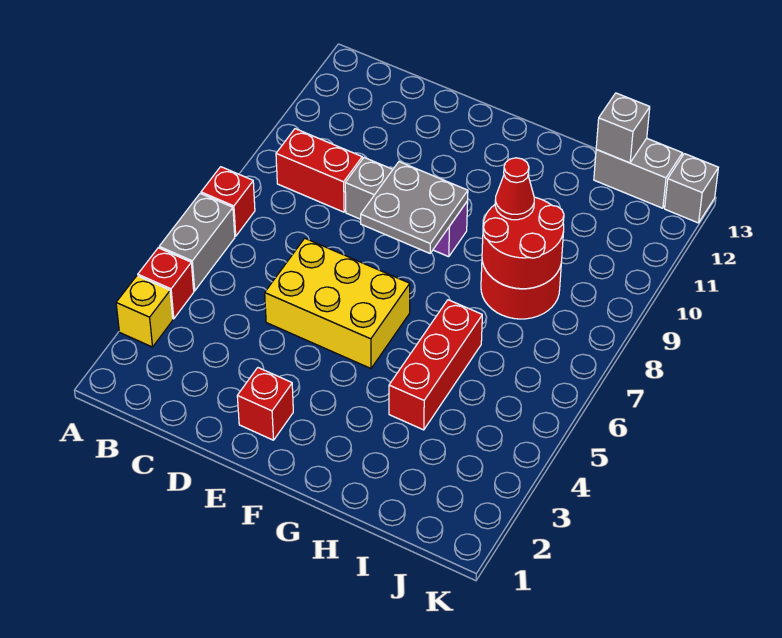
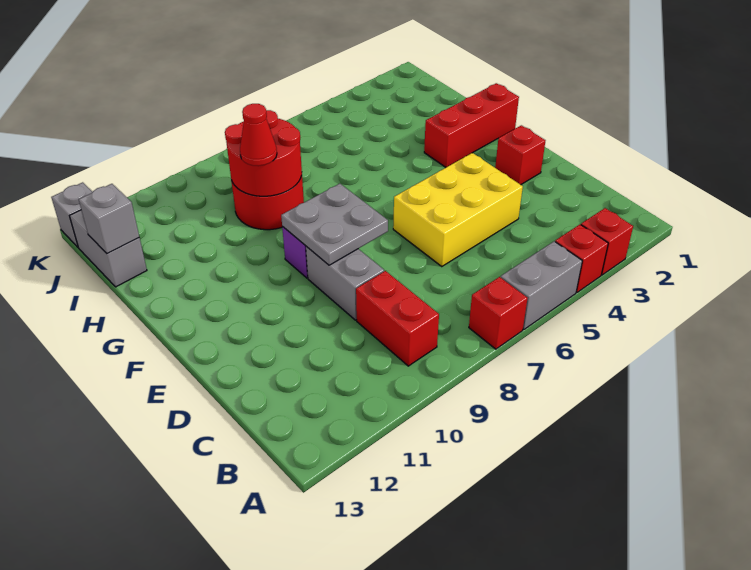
yellow brick A3 level 1 -> red brick A3 level 1
yellow brick D5:F6 level 1 -> yellow brick D4:E6 level 1
red brick H4:H6 level 1 -> red brick G1:G3 level 1

